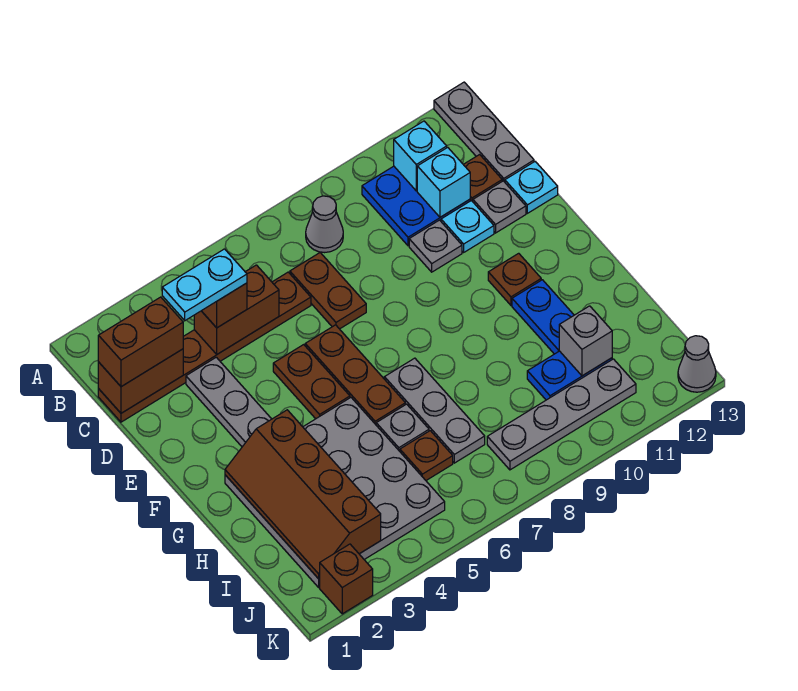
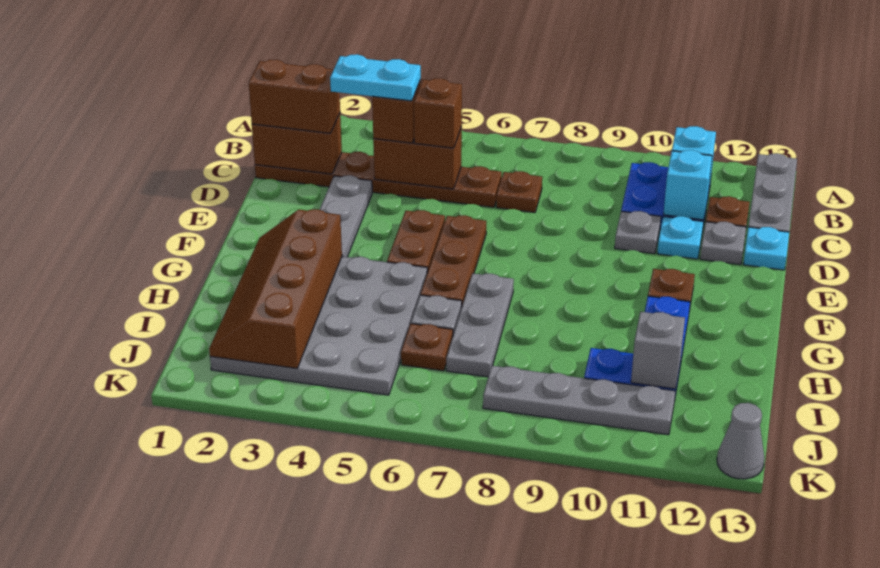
grey cone B8 level 1 -> none
brown plate C7:D7 level 1 -> brown plate C7 level 1
brown brick K2 level 1 -> brown brick C5 level 3

